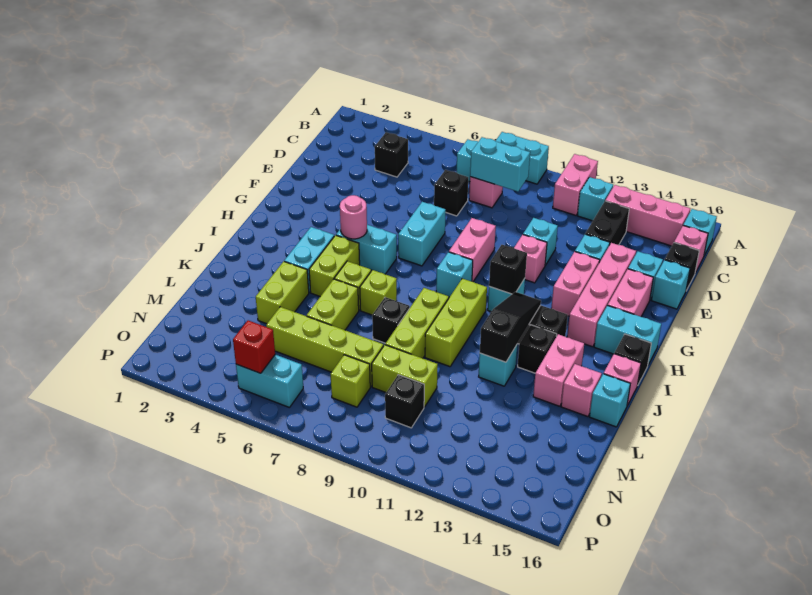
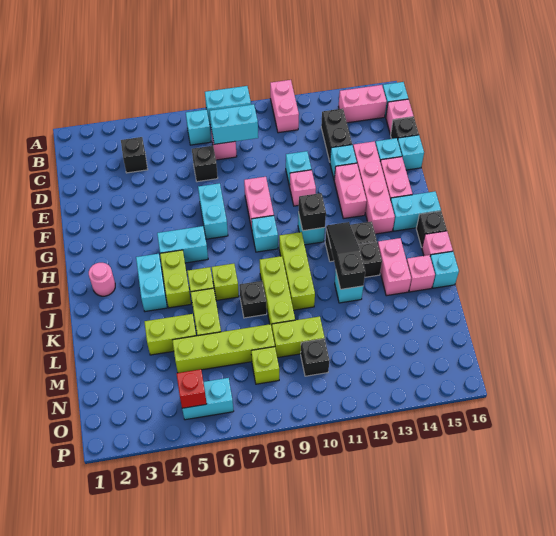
cyan brick B12 level 1 -> none
pink brick B13:B15 level 1 -> pink brick B14:B15 level 1
pink round brick H5 level 2 -> pink round brick I2 level 1
lime brick K4:L4 level 1 -> lime brick L4:L5 level 1

